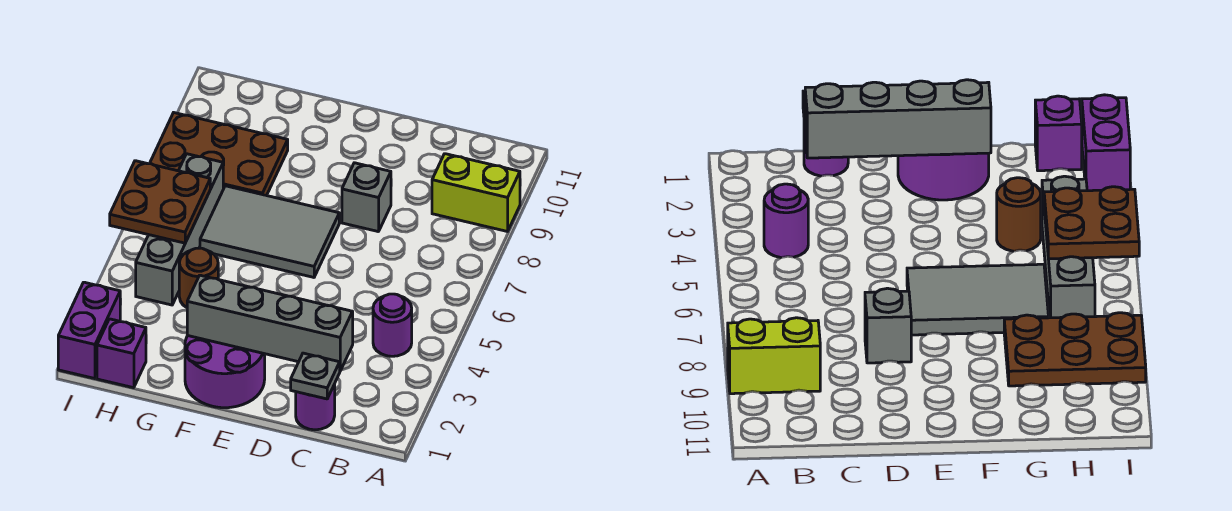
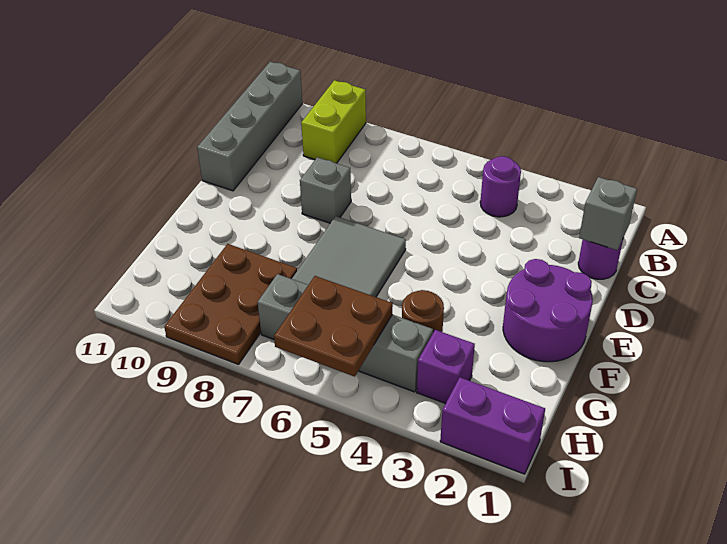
grey plate C1 level 2 -> grey brick C1 level 2
grey brick C2:F2 level 2 -> grey brick A11:D11 level 1
purple brick H1 level 1 -> purple brick H3 level 1

